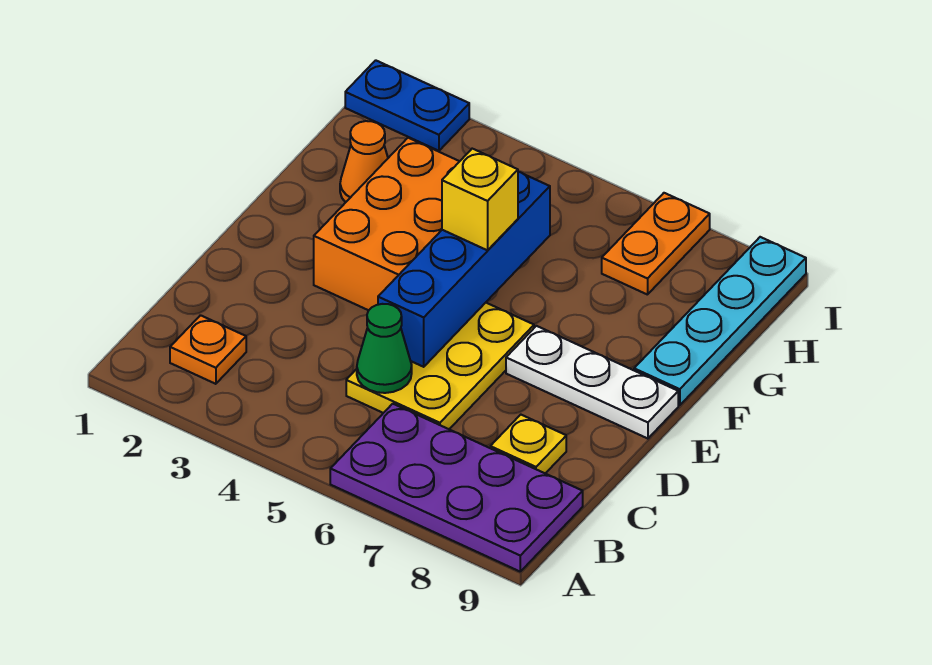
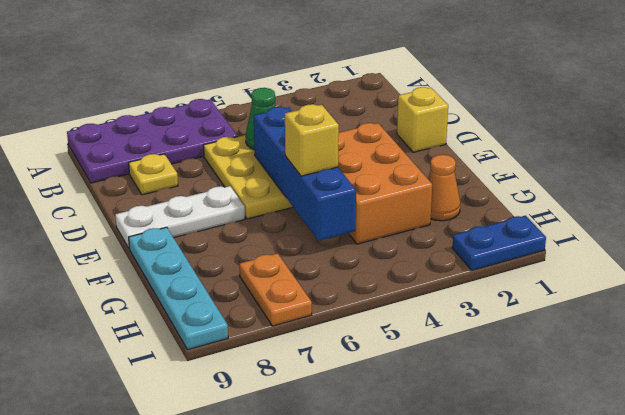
orange plate B2 level 1 -> none
none -> yellow brick D1 level 1

